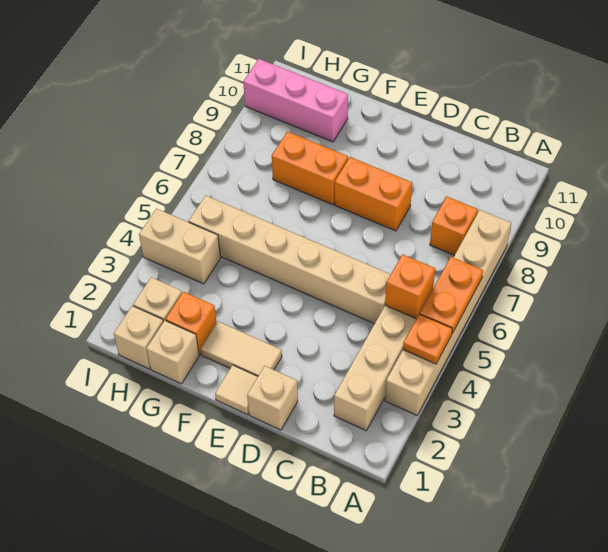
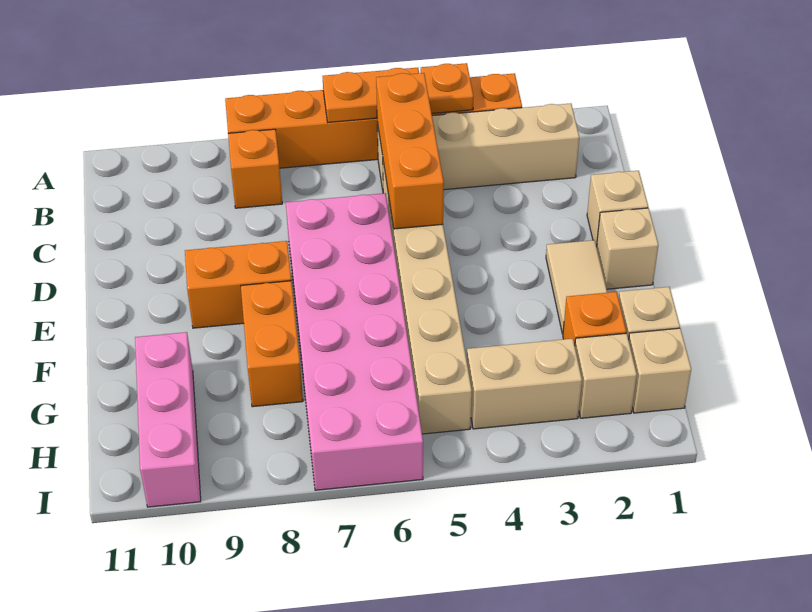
tan brick A3:A8 level 1 -> orange brick A3:A8 level 1
orange brick B5 level 2 -> orange brick B5:D5 level 2
none -> pink brick D6:I7 level 1
orange brick D8:E8 level 1 -> orange brick E8:E9 level 1
tan tile E1 level 1 -> tan brick E1 level 1
tan brick H4:I4 level 1 -> tan brick H3:H4 level 1

